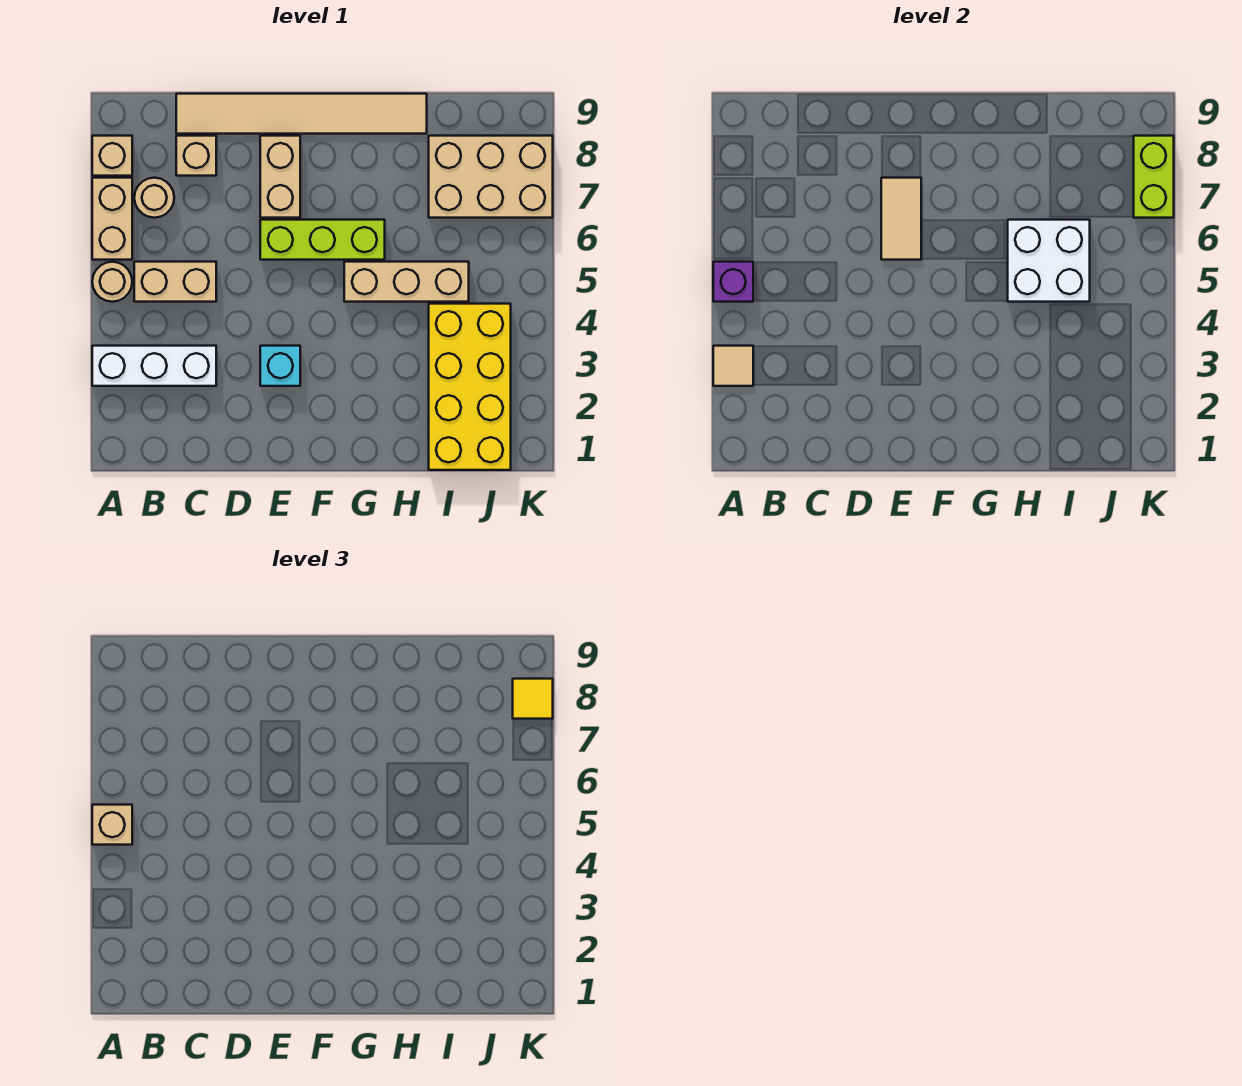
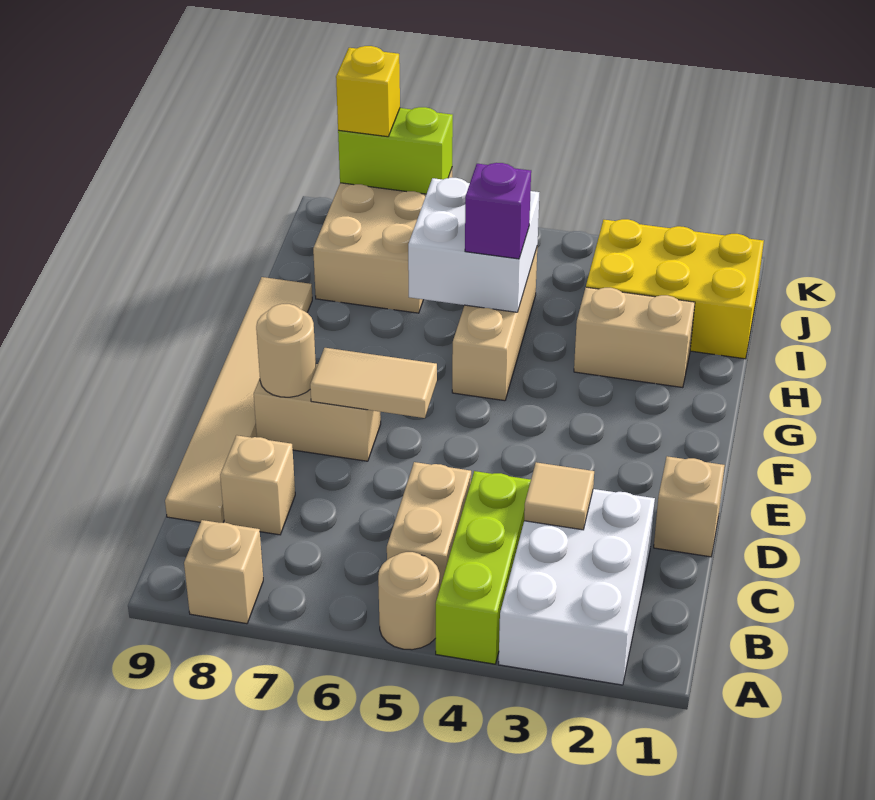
white brick A3:C3 level 1 -> white brick A2:C3 level 1
tan tile A3 level 2 -> tan tile C3 level 2
purple brick A5 level 2 -> purple brick H5 level 3
tan brick A5 level 3 -> tan brick D1 level 1
tan brick A6:A7 level 1 -> tan brick H2:H3 level 1
tan round brick B7 level 1 -> tan round brick E8 level 2
cyan brick E3 level 1 -> none
lime brick E6:G6 level 1 -> lime brick A4:C4 level 1
yellow brick I1:J4 level 1 -> yellow brick I1:J3 level 1
yellow tile K8 level 3 -> yellow brick K8 level 3

